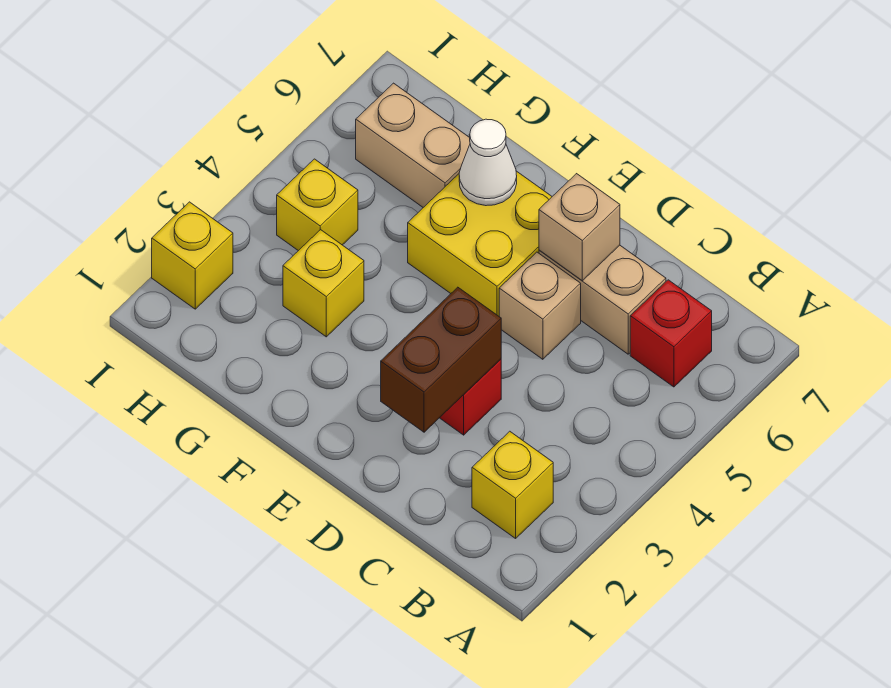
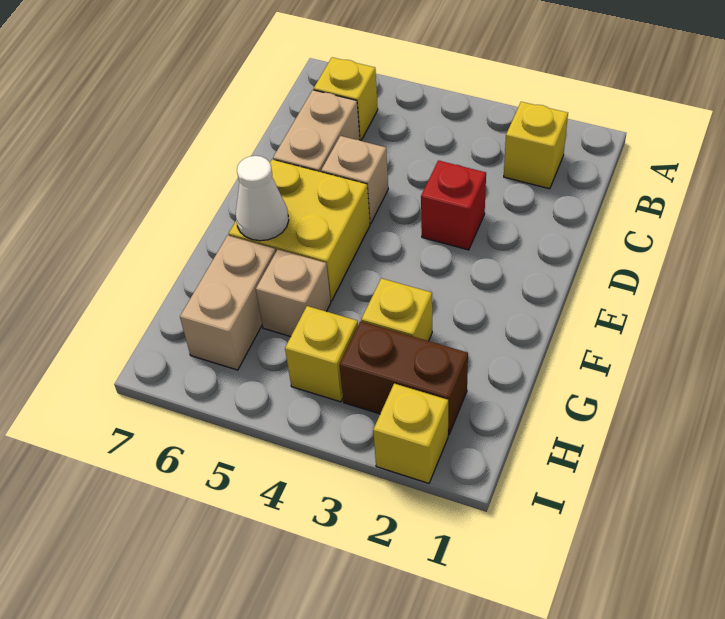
red brick B6 level 1 -> yellow brick B6 level 1
brown brick D2:D3 level 2 -> brown brick H2:H3 level 1
tan brick D6 level 2 -> tan brick G5 level 1

